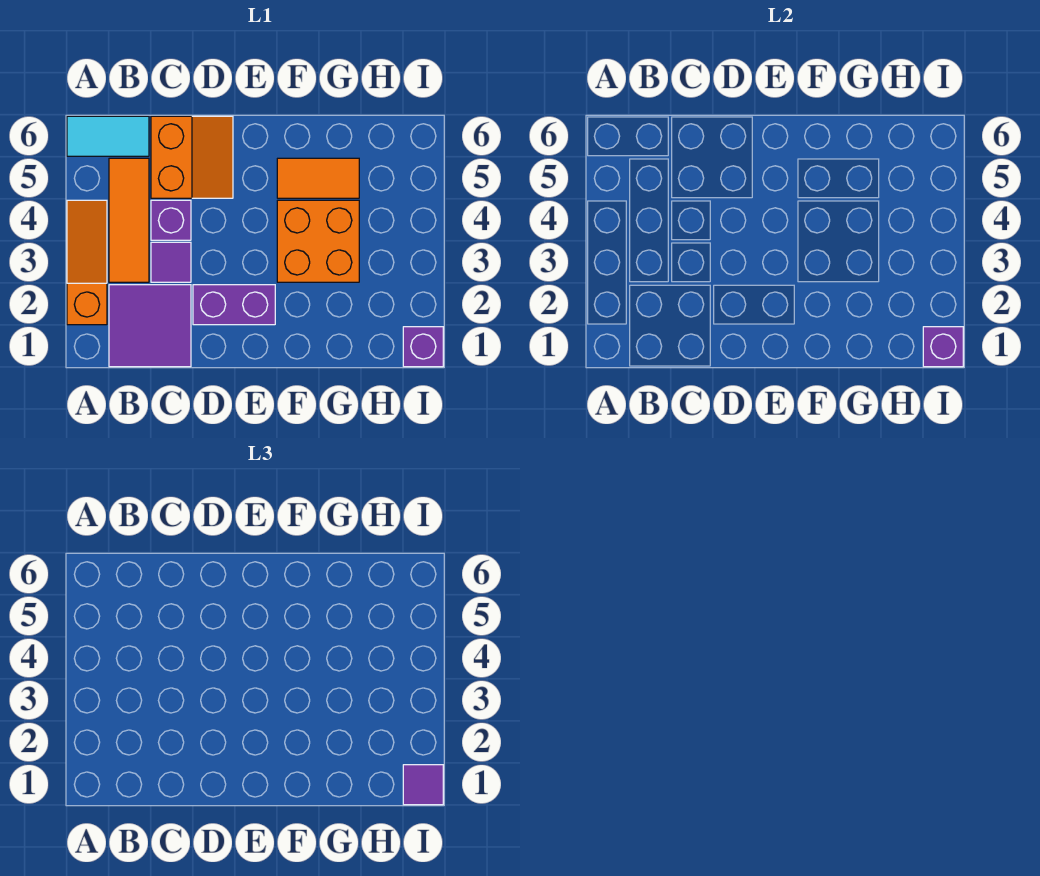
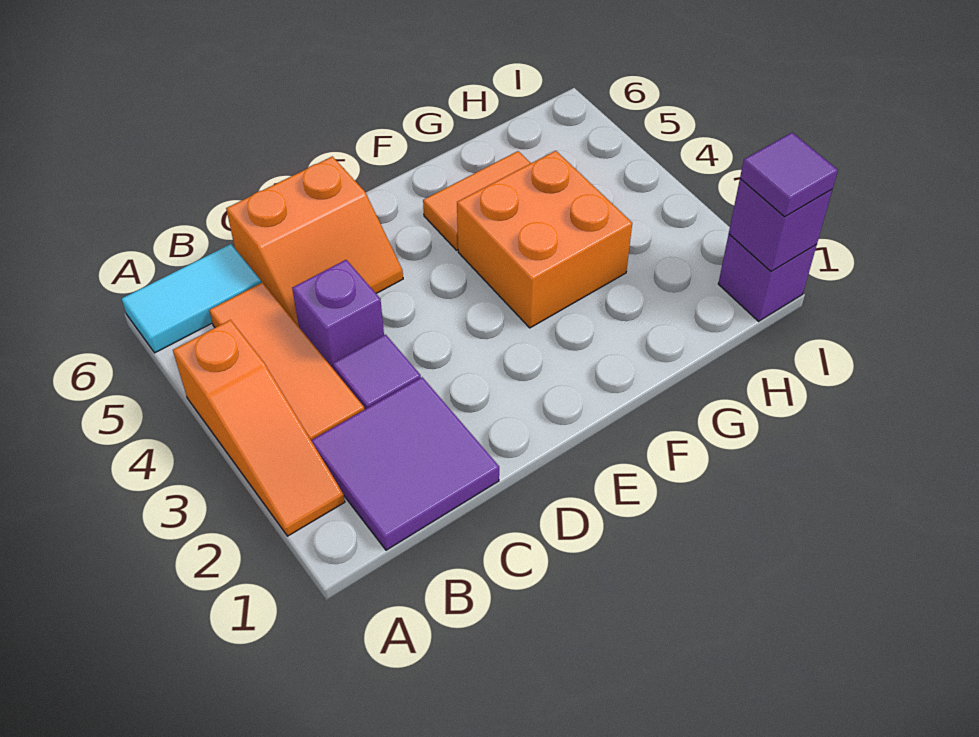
orange slope A2:A4 level 1 top 2 -> orange slope A2:A4 level 1 top 4
orange slope C5:D6 level 1 top C -> orange slope C5:D6 level 1 top 6
purple brick D2:E2 level 1 -> none

